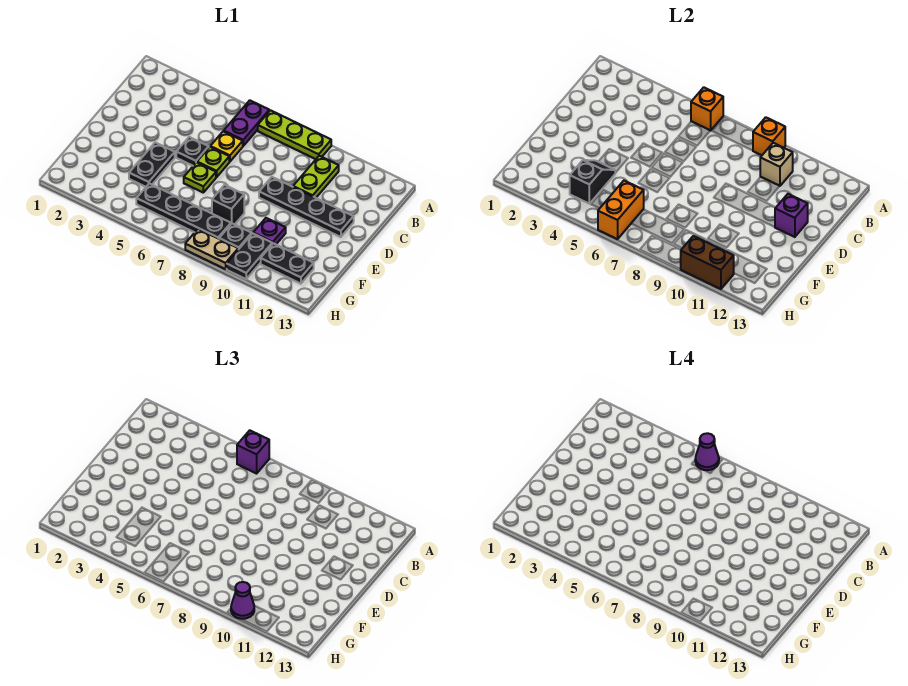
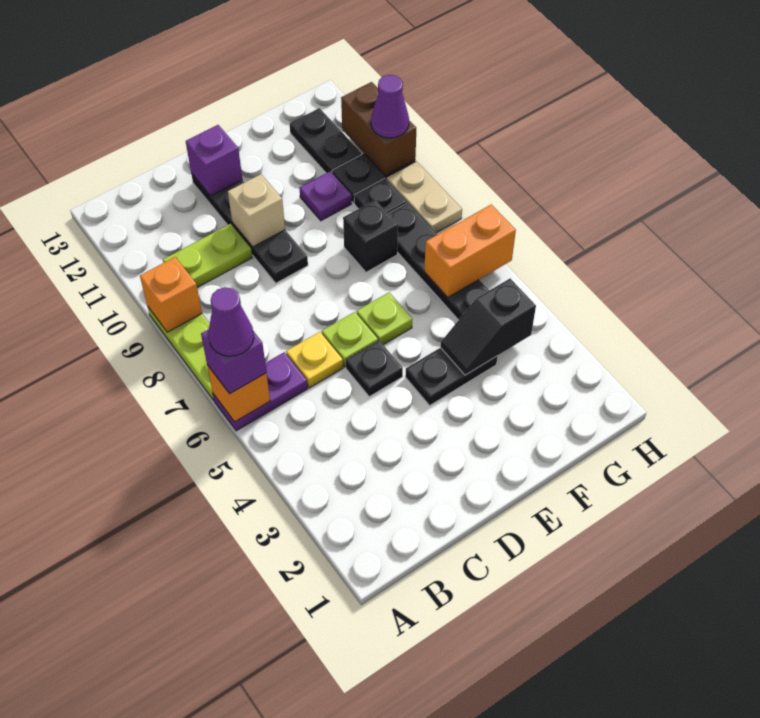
tan brick B10 level 2 -> tan brick D10 level 2

